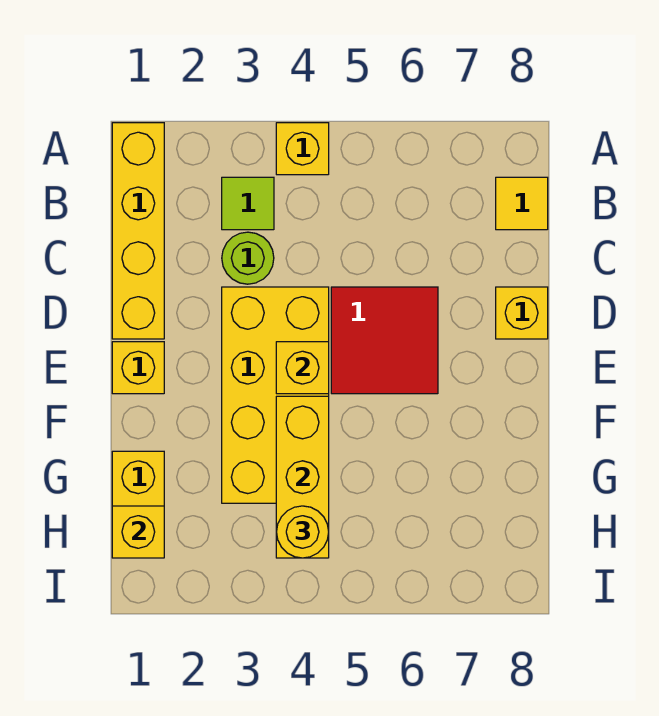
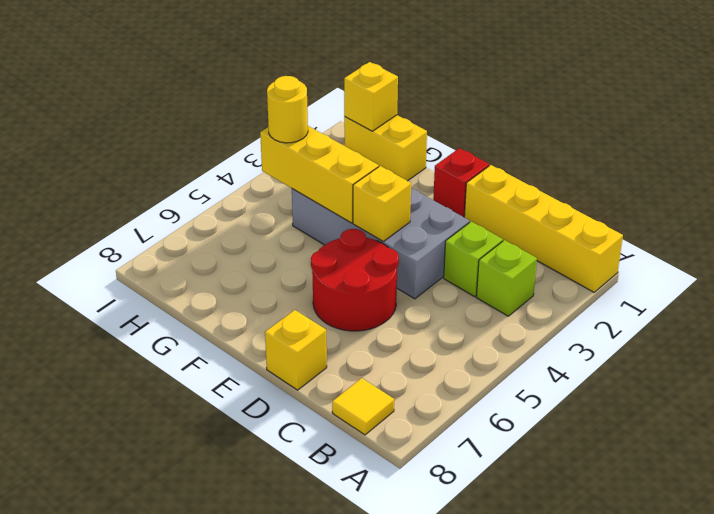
yellow brick A4 level 1 -> none
lime tile B3 level 1 -> lime brick B3 level 1
lime round brick C3 level 1 -> lime brick C3 level 1
yellow brick D3:G4 level 1 -> grey brick D3:G4 level 1
red tile D5:E6 level 1 -> red round brick D5:E6 level 1
yellow brick E1 level 1 -> red brick E1 level 1

